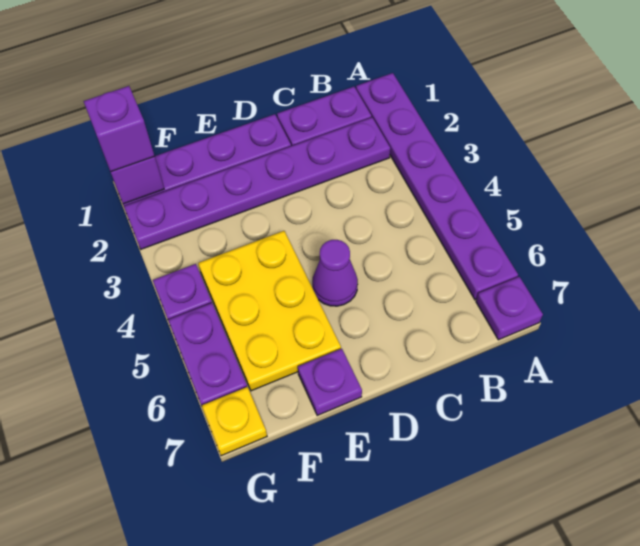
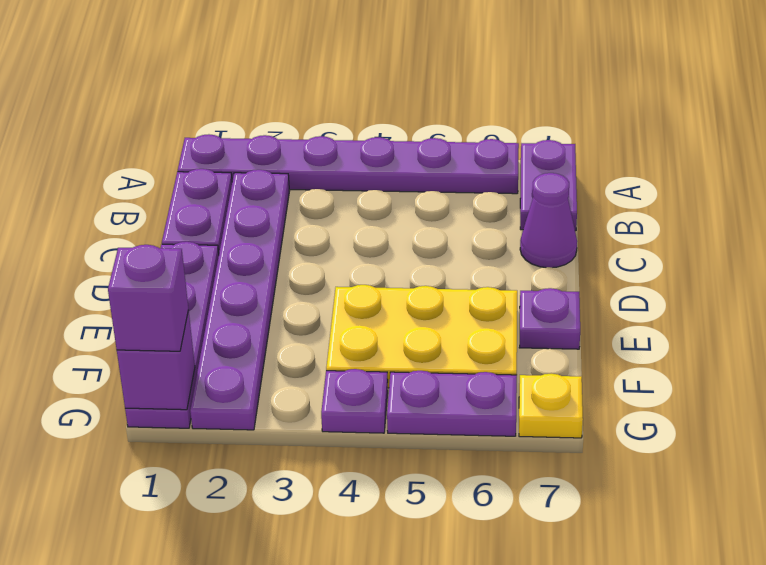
purple plate A7 level 1 -> purple plate A7:B7 level 1
purple cone D5 level 1 -> purple cone C7 level 1

